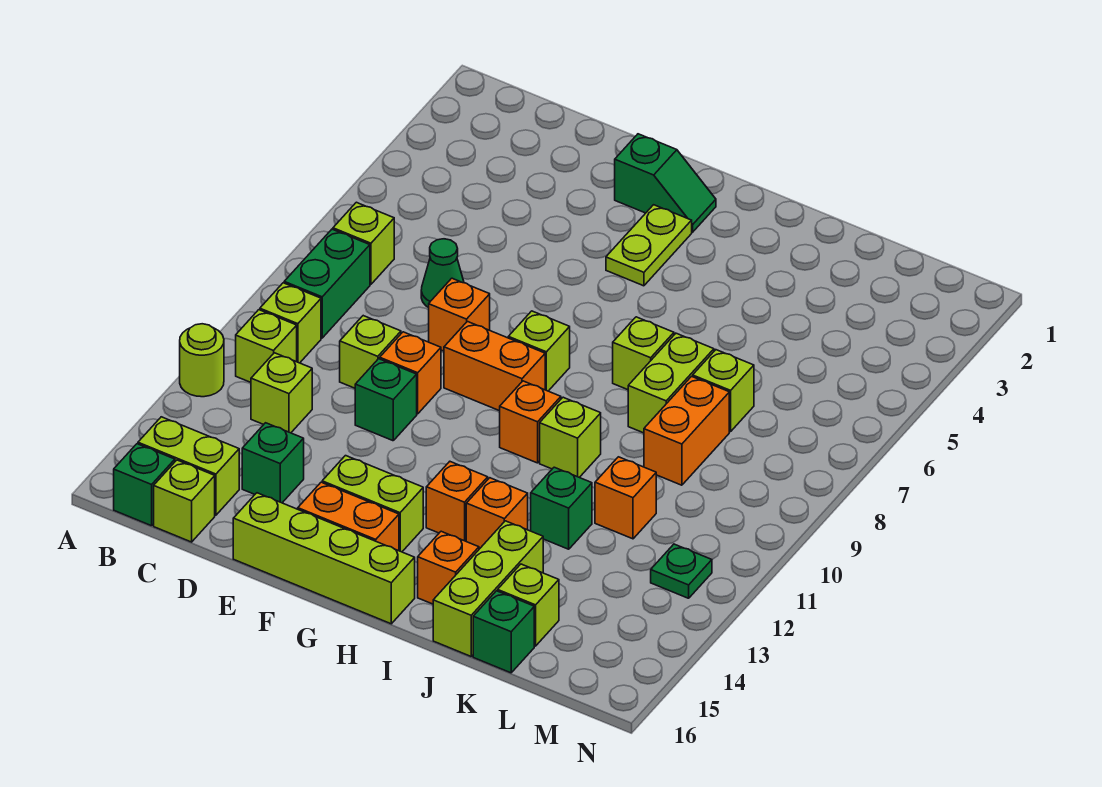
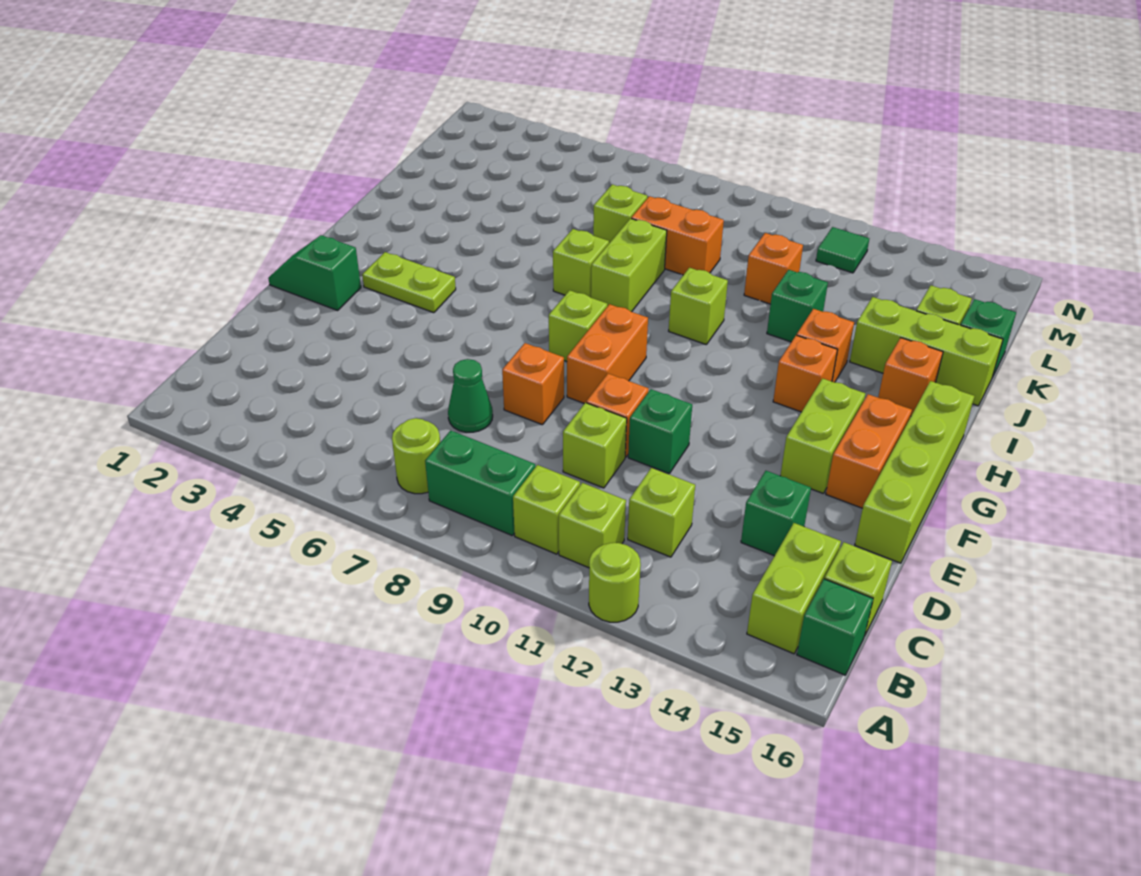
lime brick B7 level 1 -> lime round brick B7 level 1
green slope F2:G2 level 1 top F -> green slope F1:F2 level 1 top 2
orange brick H10 level 1 -> none
lime brick J7:J8 level 1 -> lime brick I8:J8 level 1
green plate M12 level 1 -> green tile M12 level 1

